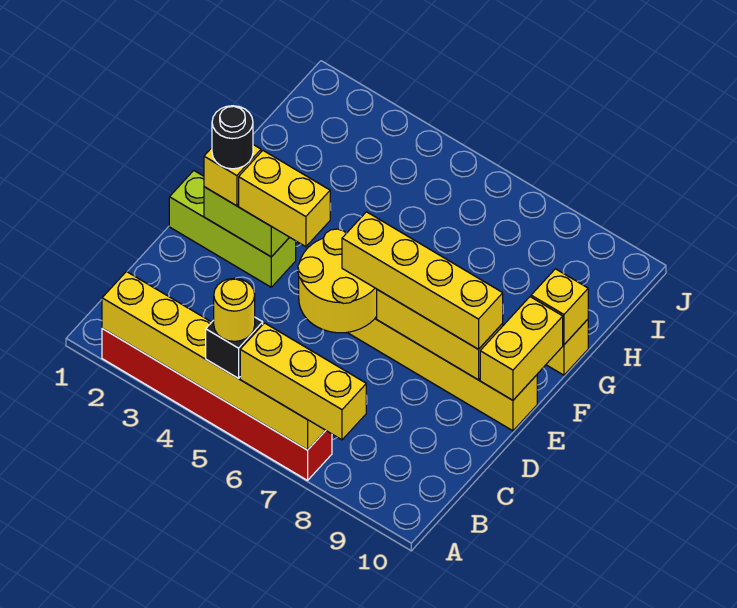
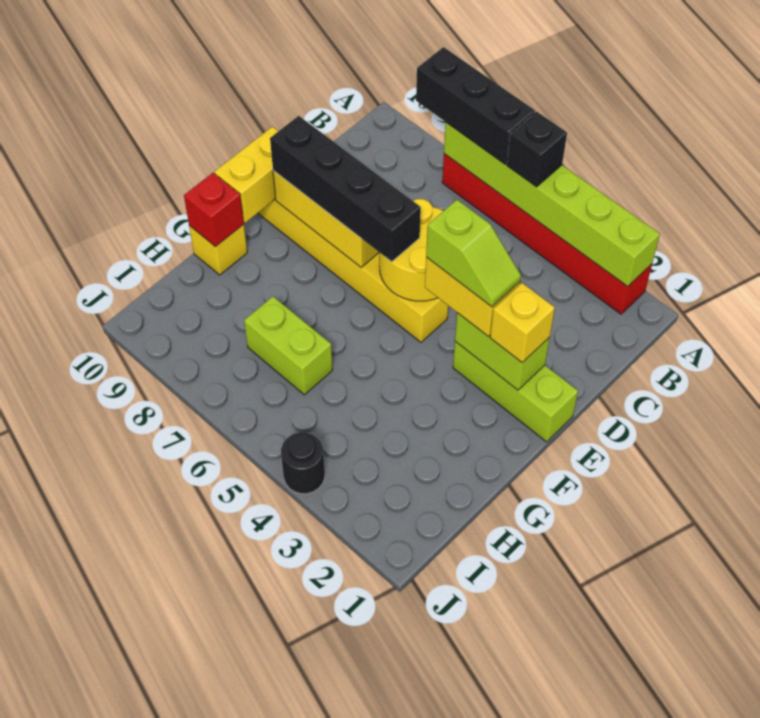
yellow brick A2:A7 level 2 -> lime brick A2:A7 level 2
yellow round brick A5 level 4 -> none
yellow brick A6:A8 level 3 -> black brick A6:A8 level 3
black round brick E2 level 4 -> black round brick J4 level 1
none -> lime slope E3:E4 level 4 top 4
yellow brick E6:E9 level 3 -> black brick E6:E9 level 3
yellow brick G10 level 2 -> red brick G10 level 2
none -> lime brick H6:H7 level 1

